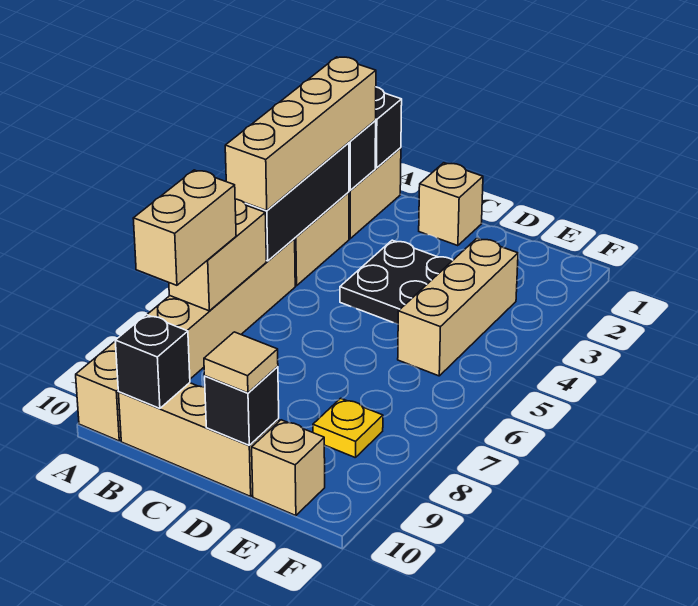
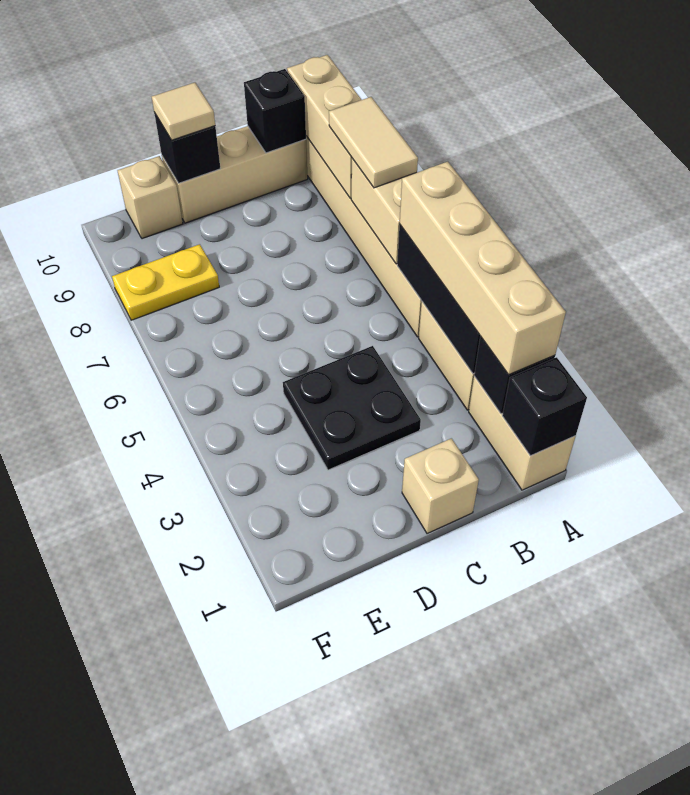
tan brick A7:A8 level 3 -> tan tile A7:A8 level 3
tan brick E3:E5 level 1 -> tan brick A8:A10 level 2
yellow plate E8 level 1 -> yellow plate E8:F8 level 1

